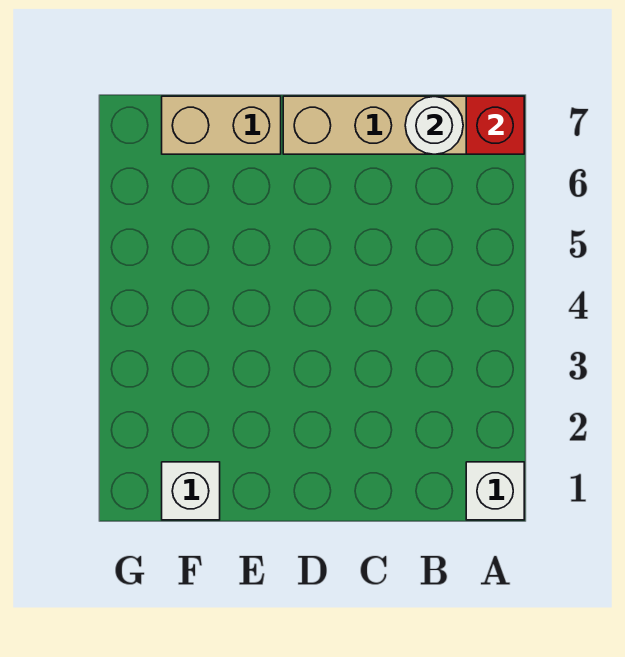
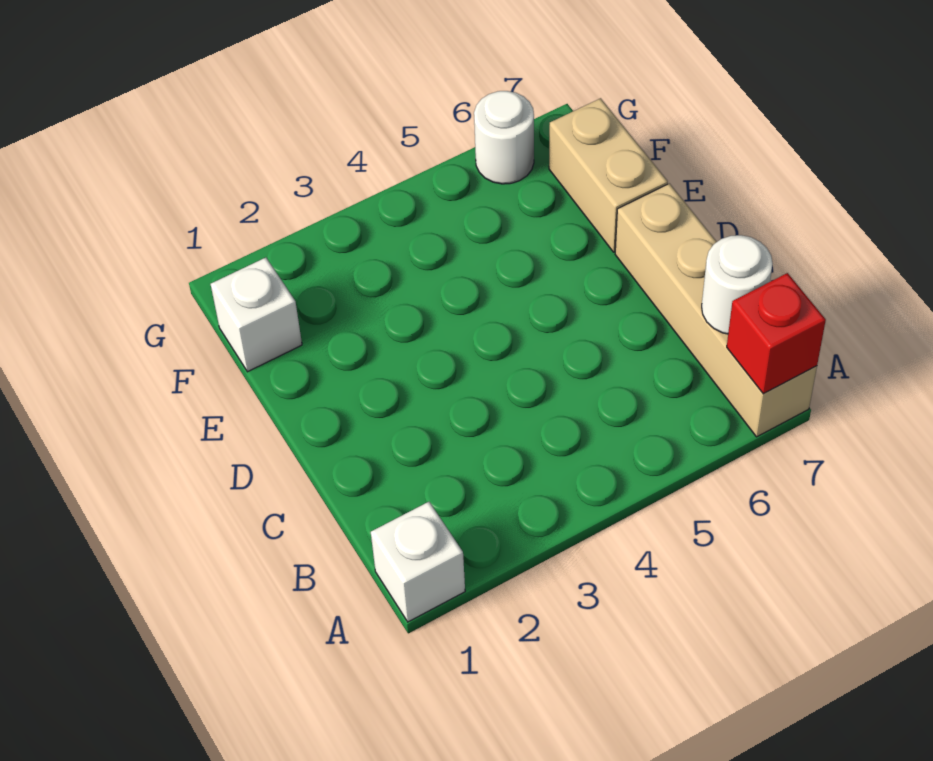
none -> white round brick G6 level 1

